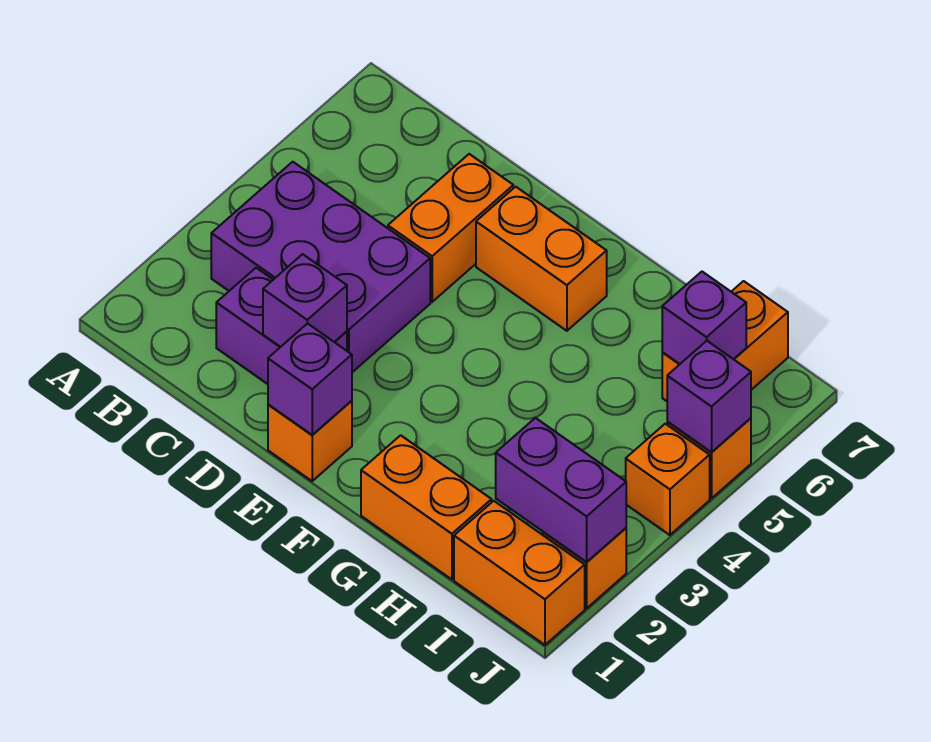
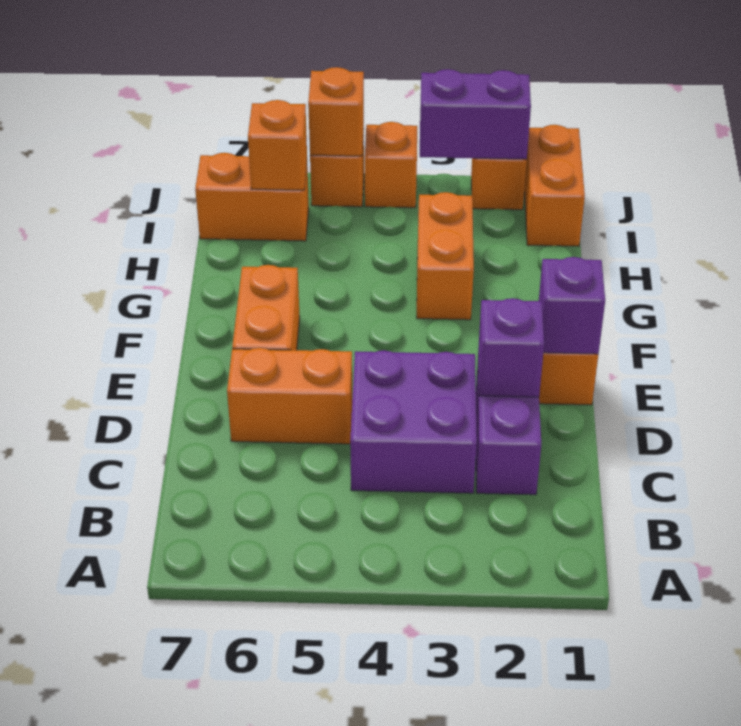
purple brick B3:D4 level 1 -> purple brick C3:D4 level 1
orange brick G1:H1 level 1 -> orange brick G3:H3 level 1
purple brick I2:J2 level 2 -> purple brick J2:J3 level 2
purple brick I6 level 2 -> orange brick I6 level 2
purple brick J5 level 2 -> orange brick J5 level 2

